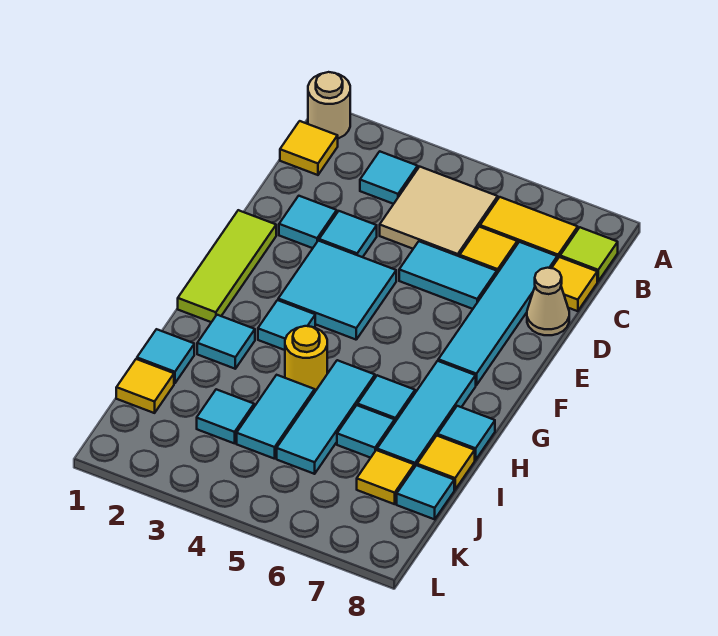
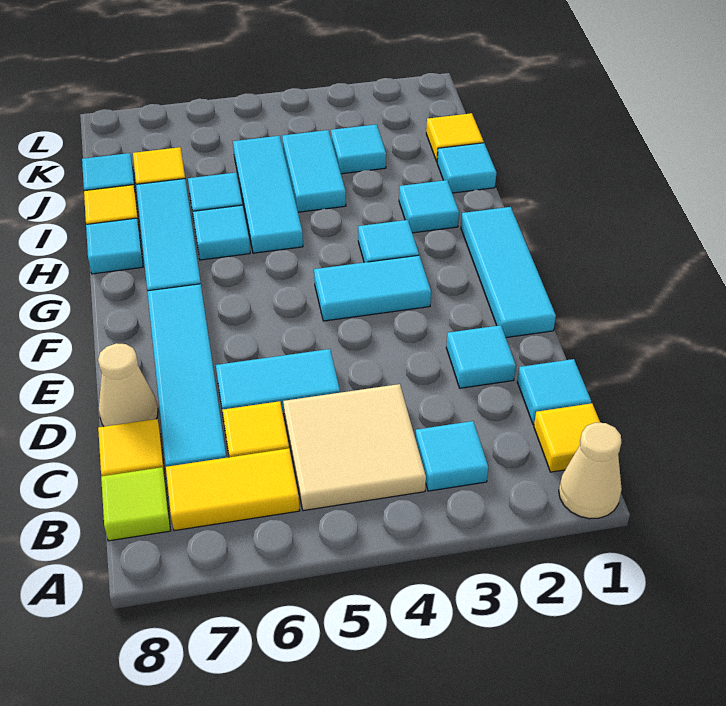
tan round brick A1 level 1 -> tan cone A1 level 1
cyan tile D3 level 1 -> cyan tile C1 level 1
lime tile E1:G1 level 1 -> cyan tile E1:G1 level 1
cyan tile E3:F4 level 1 -> cyan tile F3:F4 level 1
yellow round brick H4 level 1 -> none

